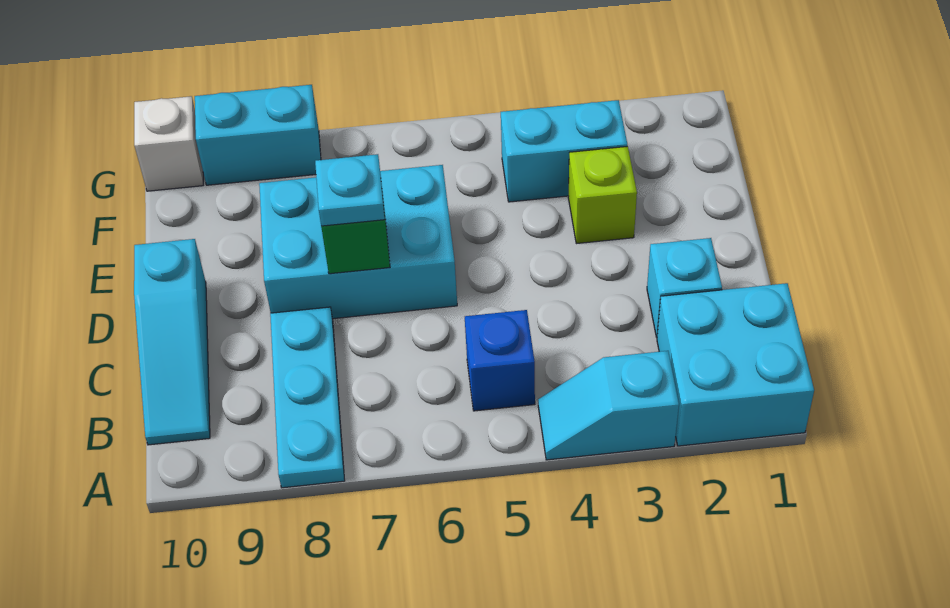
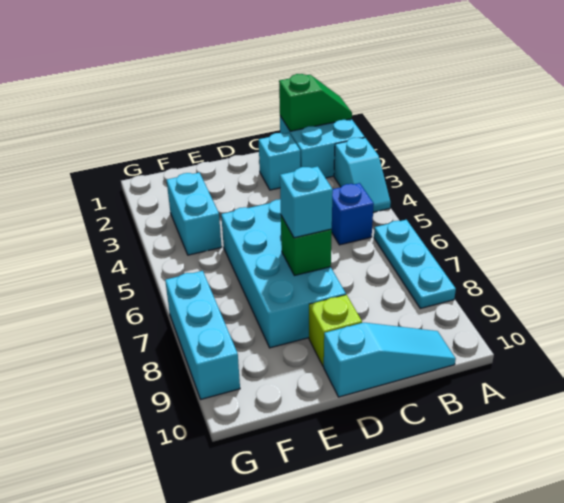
none -> green slope A1:B1 level 2 top B
cyan plate A8:C8 level 1 -> cyan plate A6:A8 level 1
cyan brick D6:E8 level 1 -> cyan brick D5:E8 level 1
cyan plate D7 level 3 -> cyan brick D7 level 3
lime brick E3 level 1 -> lime brick D9 level 1
cyan brick G8:G9 level 1 -> cyan brick G7:G9 level 1
white brick G10 level 1 -> none

